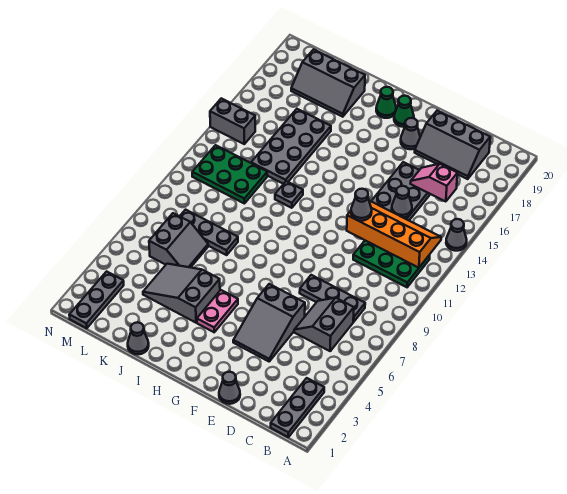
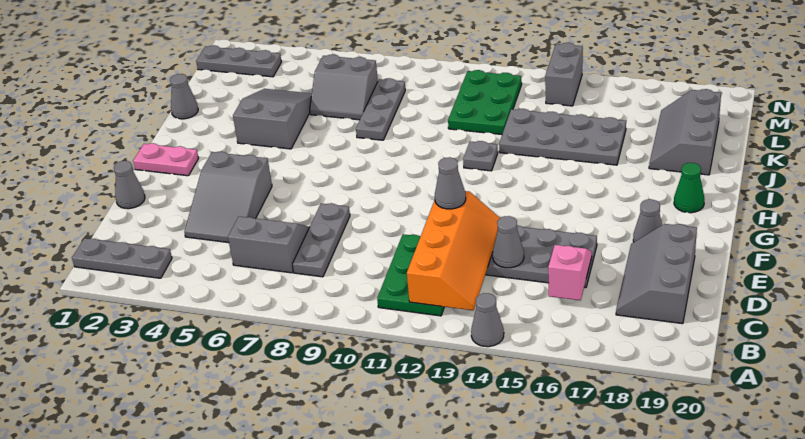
grey slope E4:F6 level 1 top 6 -> grey slope D4:F5 level 1 top F
green cone G19 level 1 -> none
pink plate H4:H5 level 1 -> pink plate G1:G2 level 1

